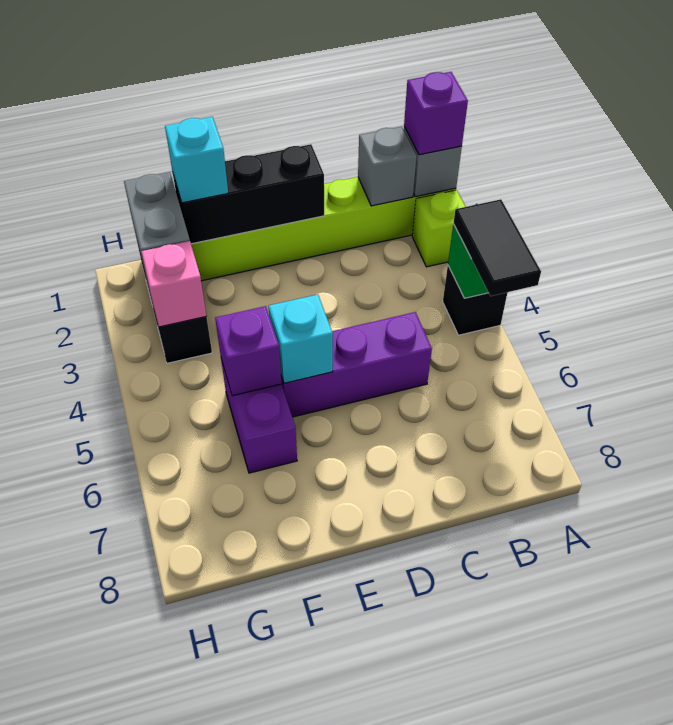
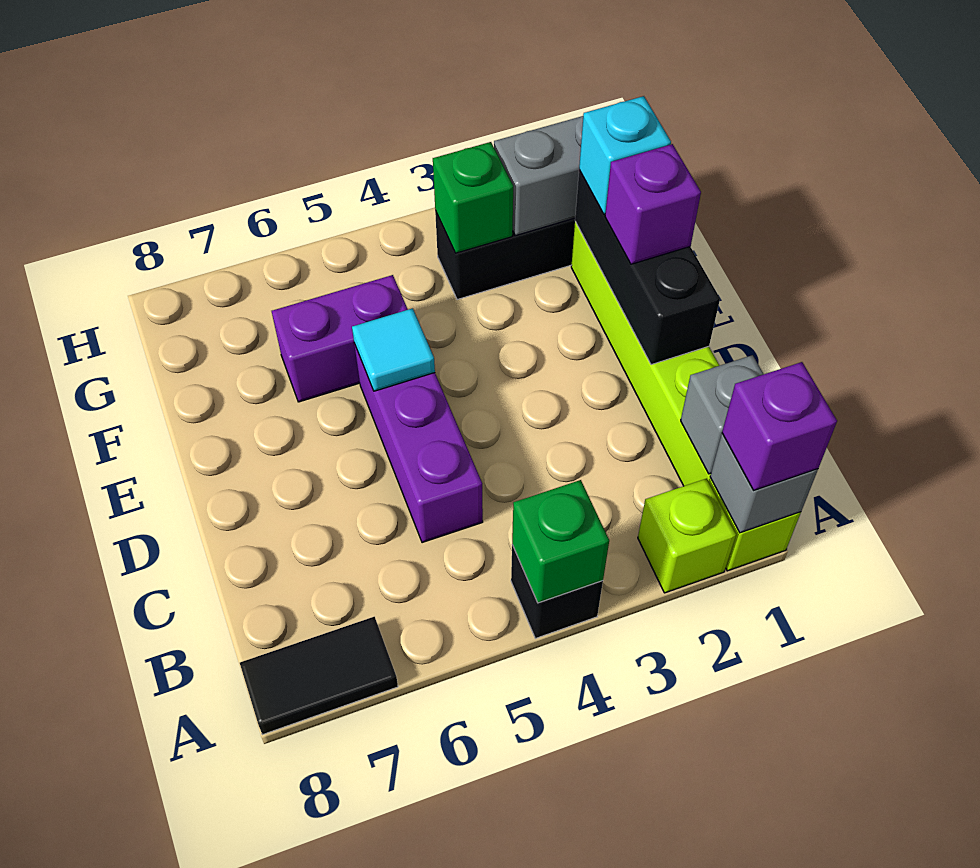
black tile A4:A5 level 3 -> black tile A7:A8 level 1
cyan brick E5 level 2 -> cyan tile E5 level 2
purple brick F5 level 2 -> purple brick E1 level 3
pink brick G3 level 2 -> green brick G3 level 2

